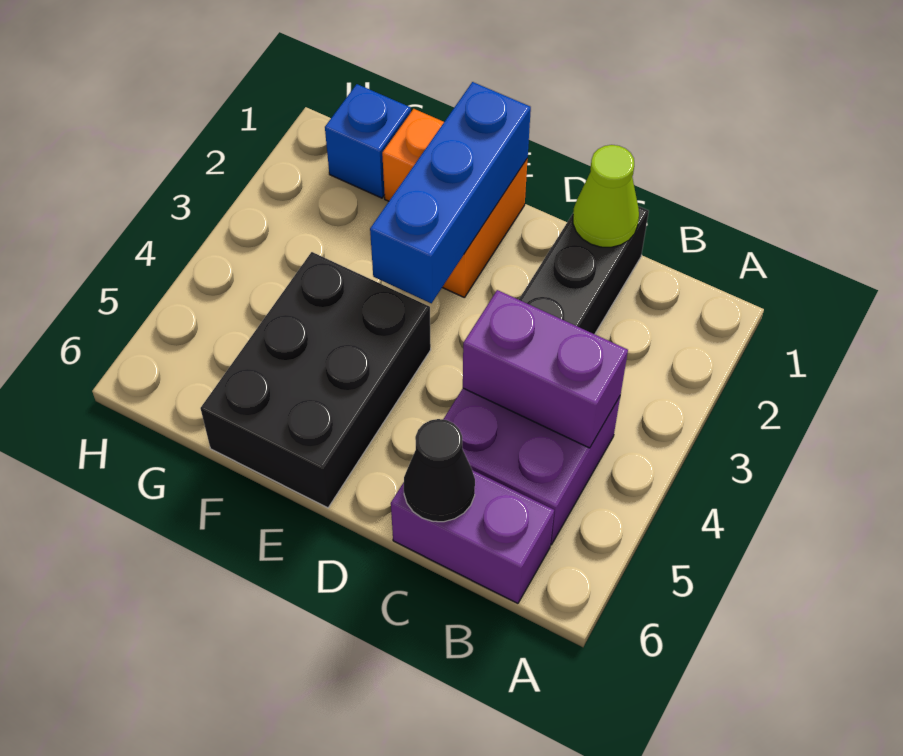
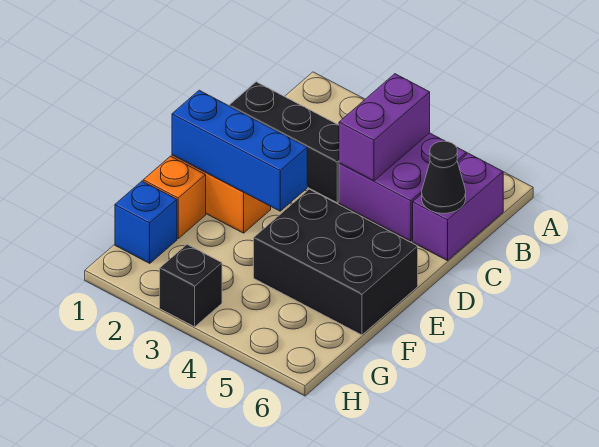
lime cone C1 level 2 -> none
none -> black brick H3 level 1

